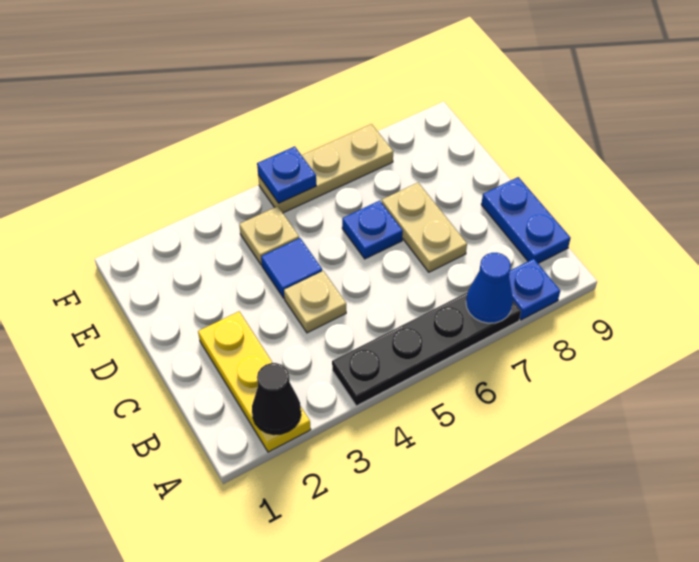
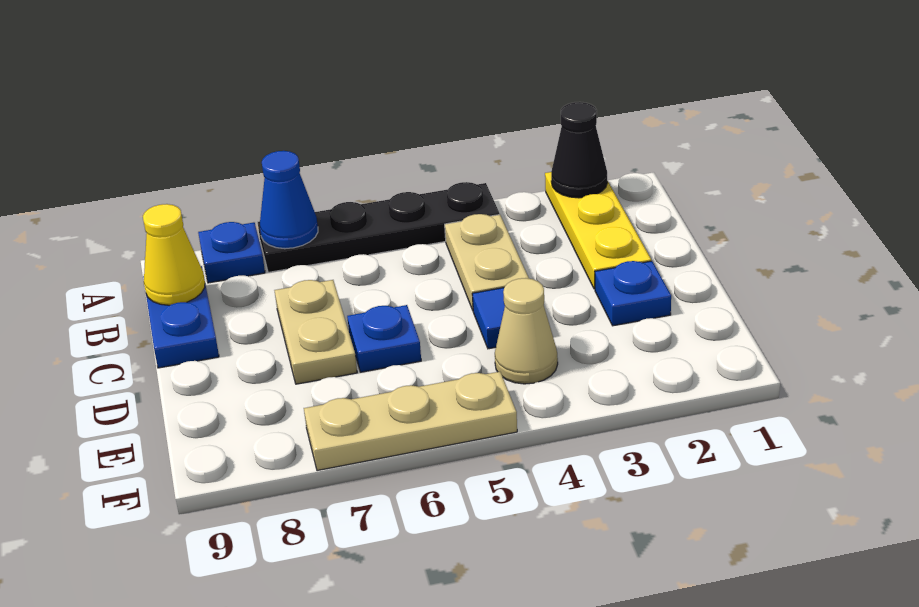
none -> yellow cone B9 level 2
tan plate C4 level 1 -> tan plate B4:C4 level 1
tan plate E4 level 1 -> tan cone E4 level 1
blue plate F5 level 2 -> blue plate D2 level 1

